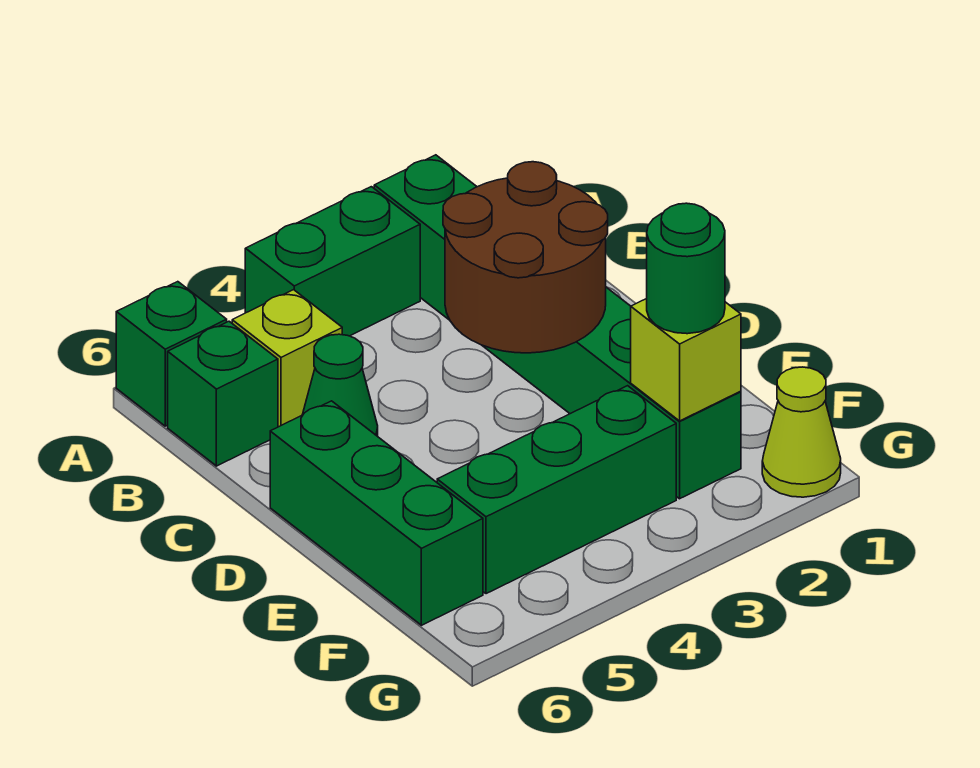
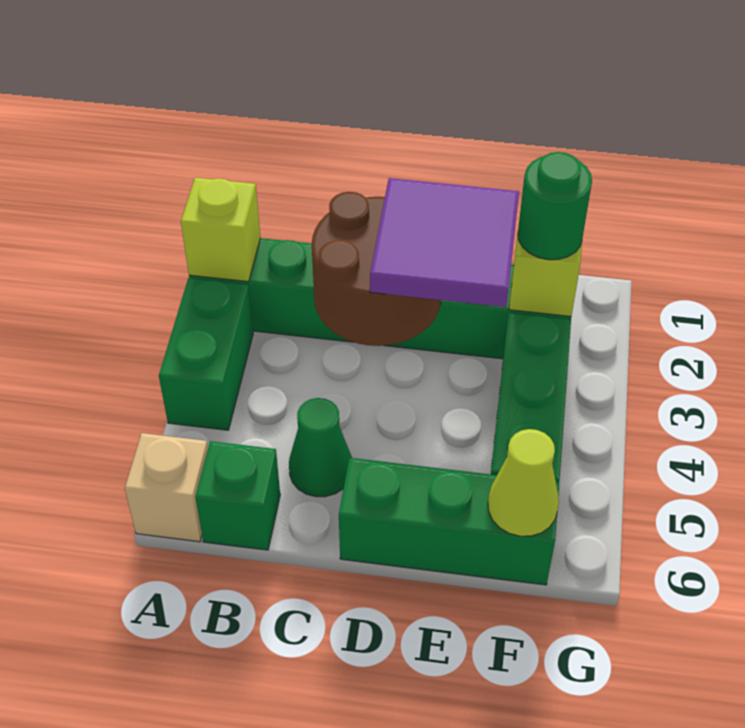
green brick A6 level 1 -> tan brick A6 level 1
lime brick B5 level 1 -> lime brick A2 level 2
none -> purple tile D2:E3 level 3
lime cone G1 level 1 -> lime cone F6 level 2

